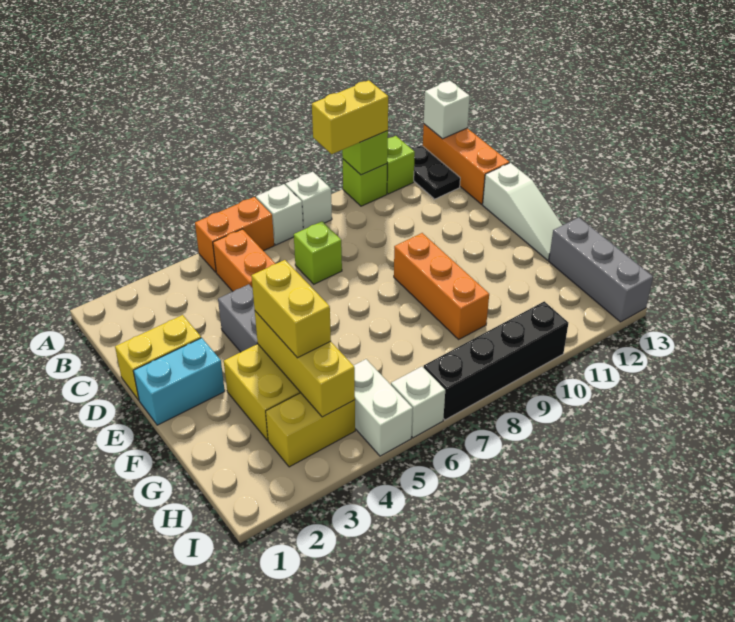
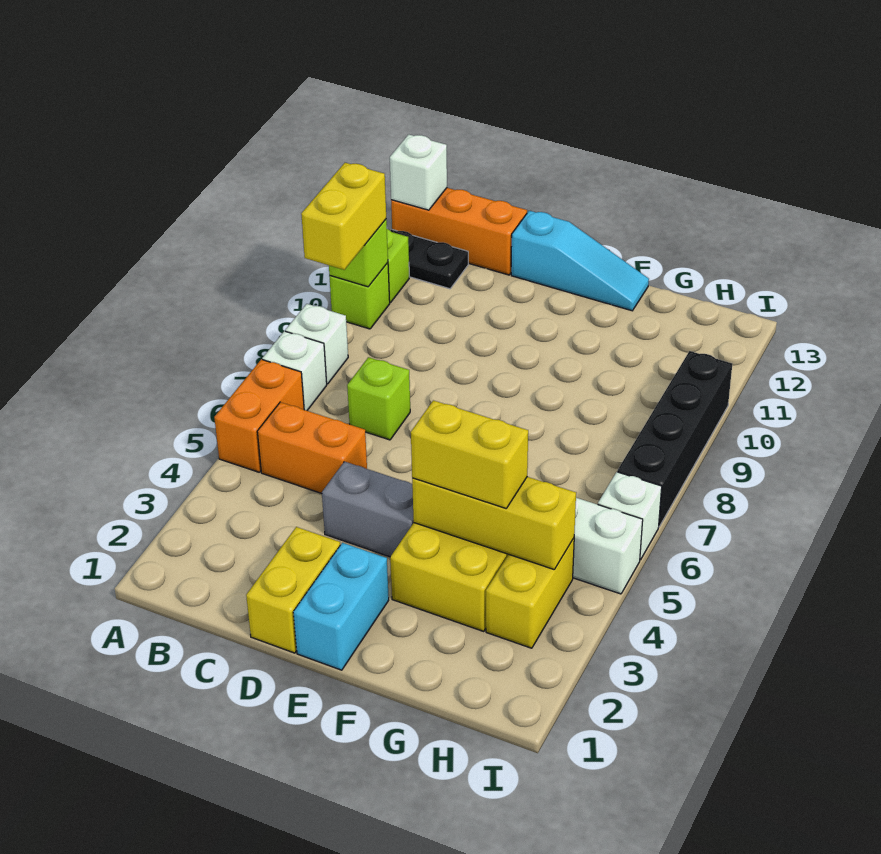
white slope D13:F13 level 1 top D -> cyan slope D13:F13 level 1 top D
orange brick E9:G9 level 1 -> none
grey brick G13:I13 level 1 -> none

